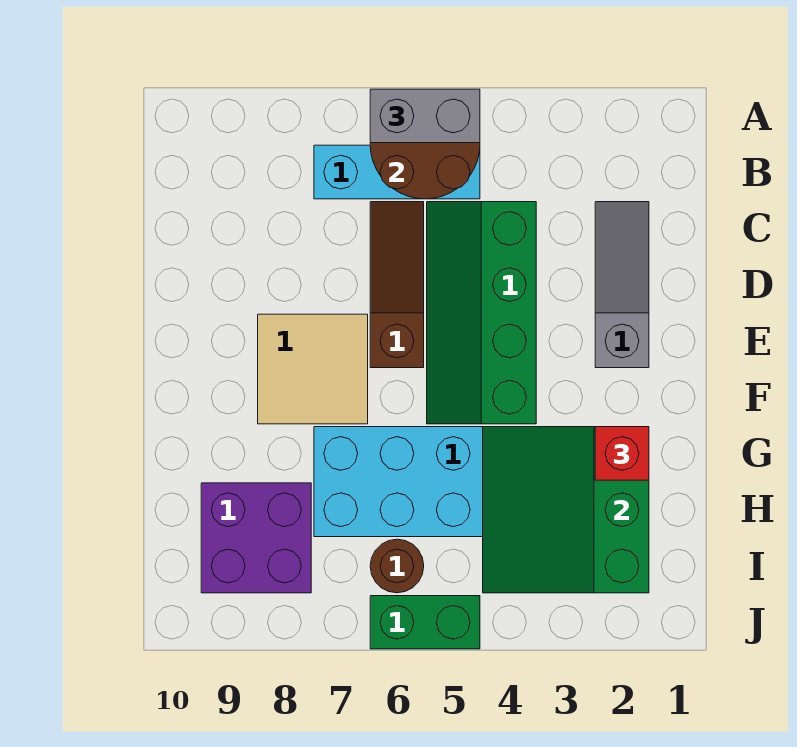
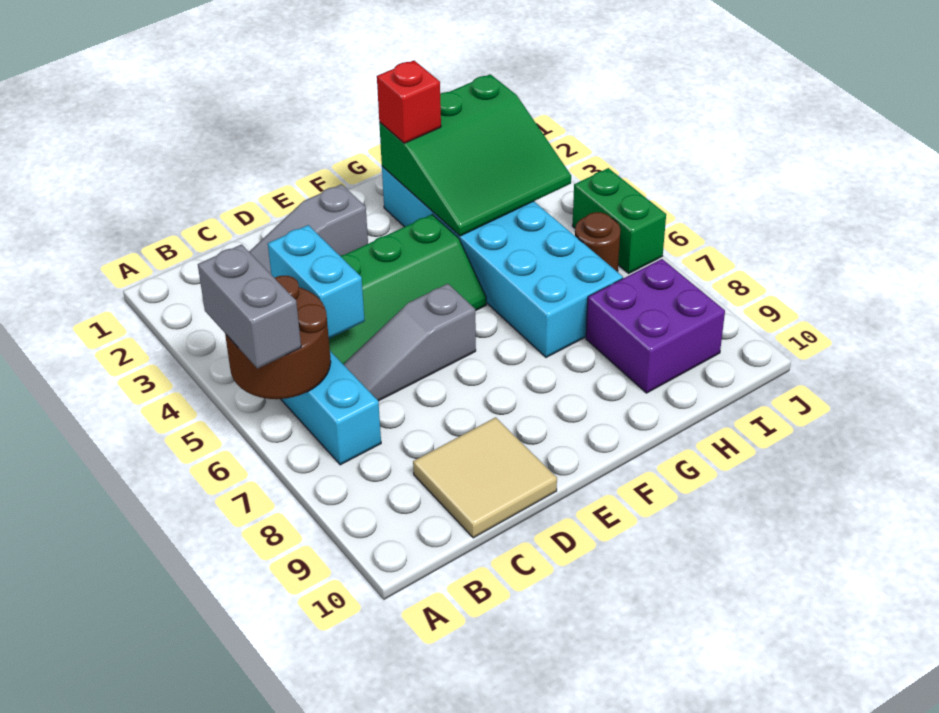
none -> cyan brick C4:C5 level 2
brown slope C6:E6 level 1 top E -> grey slope C6:E6 level 1 top E
tan tile E7:F8 level 1 -> tan tile C9:D10 level 1

